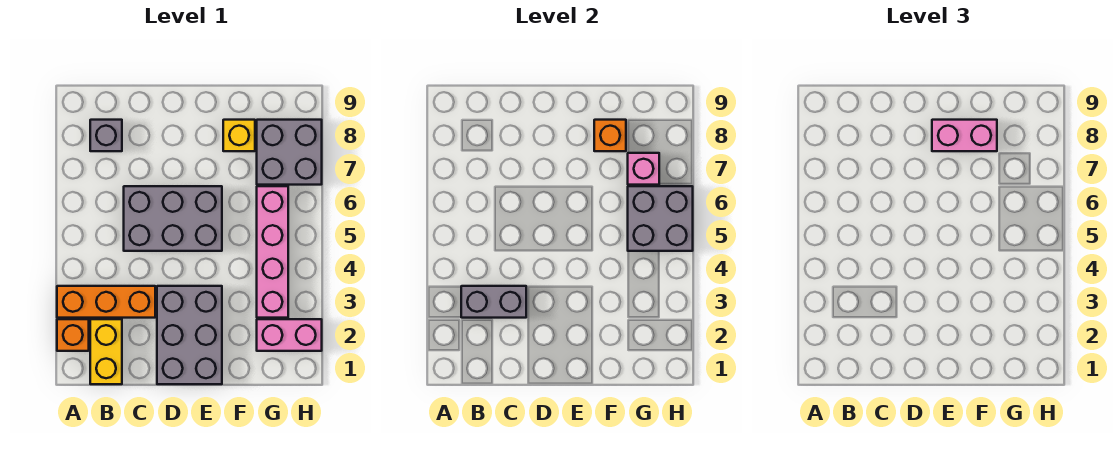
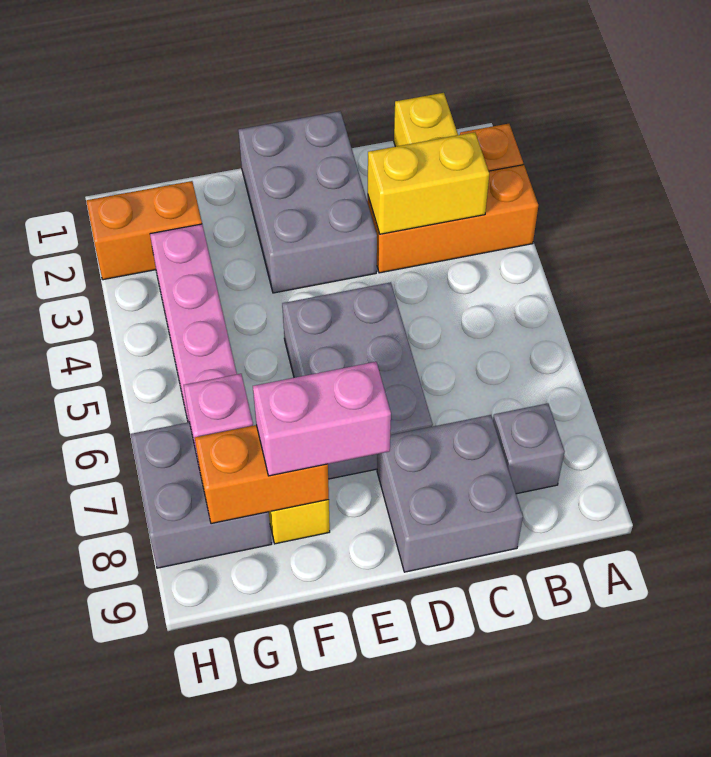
grey brick B3:C3 level 2 -> yellow brick B3:C3 level 2
grey brick C5:E6 level 1 -> grey brick D5:E7 level 1
orange brick F8 level 2 -> orange brick F8:G8 level 2
pink brick G2:H2 level 1 -> orange brick G2:H2 level 1
grey brick G5:H6 level 2 -> grey brick C8:D9 level 1

